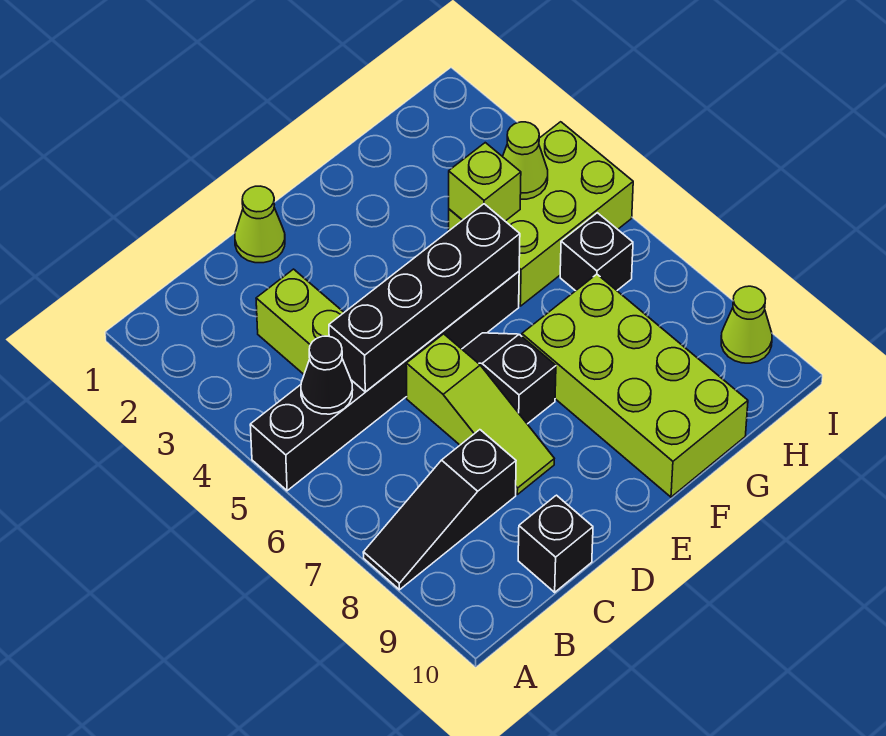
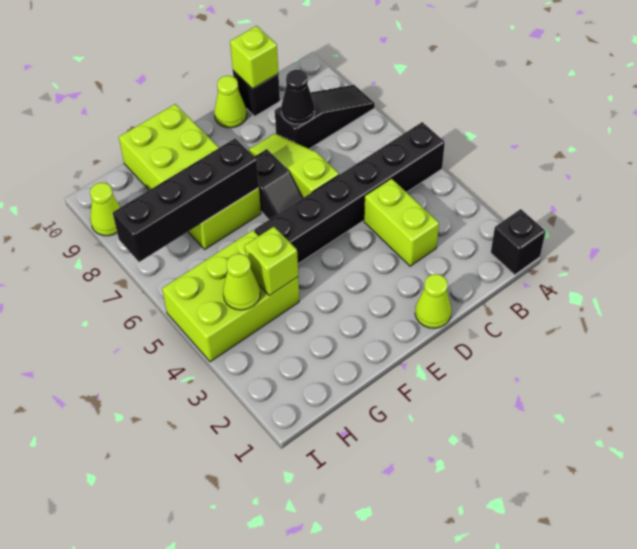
black cone B5 level 2 -> black cone C8 level 2
black brick C5:F5 level 2 -> black brick F7:I7 level 2
none -> lime brick C10 level 2
none -> lime cone D10 level 1
black brick H6 level 1 -> black brick A1 level 1

